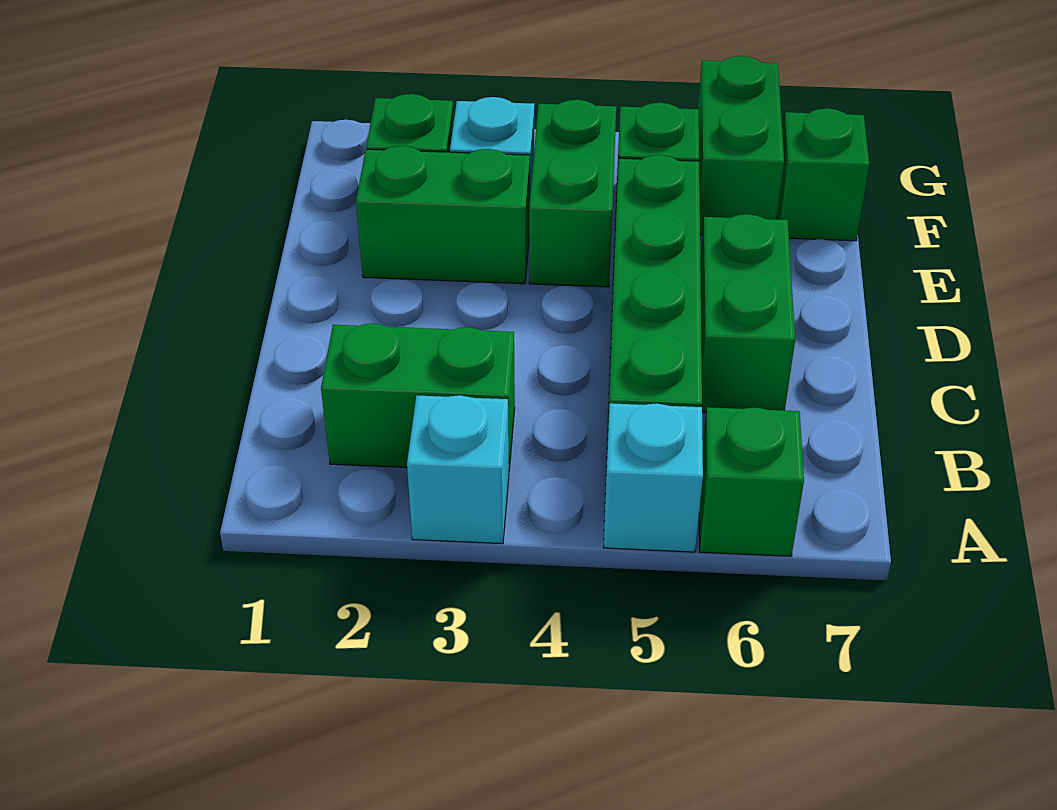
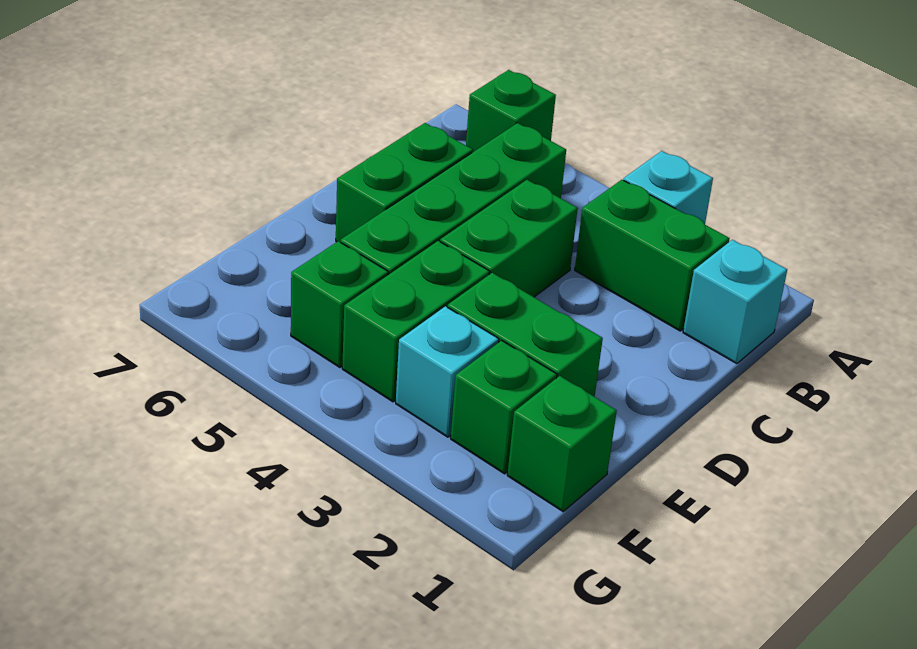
cyan brick A5 level 1 -> cyan brick B1 level 1
green brick F6:G6 level 1 -> green brick C4:D4 level 1
green brick F7 level 1 -> green brick F1 level 1

